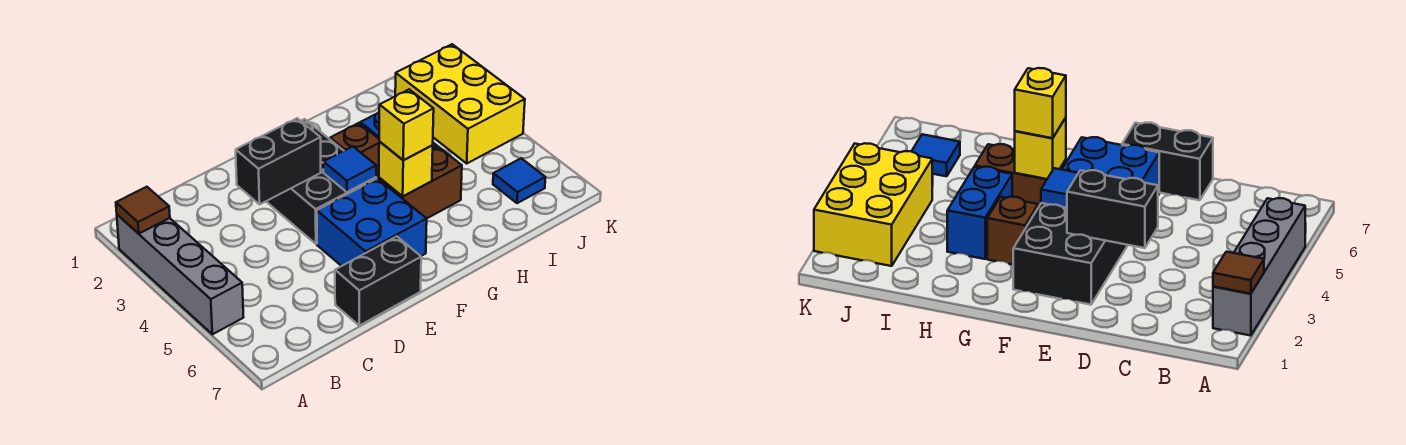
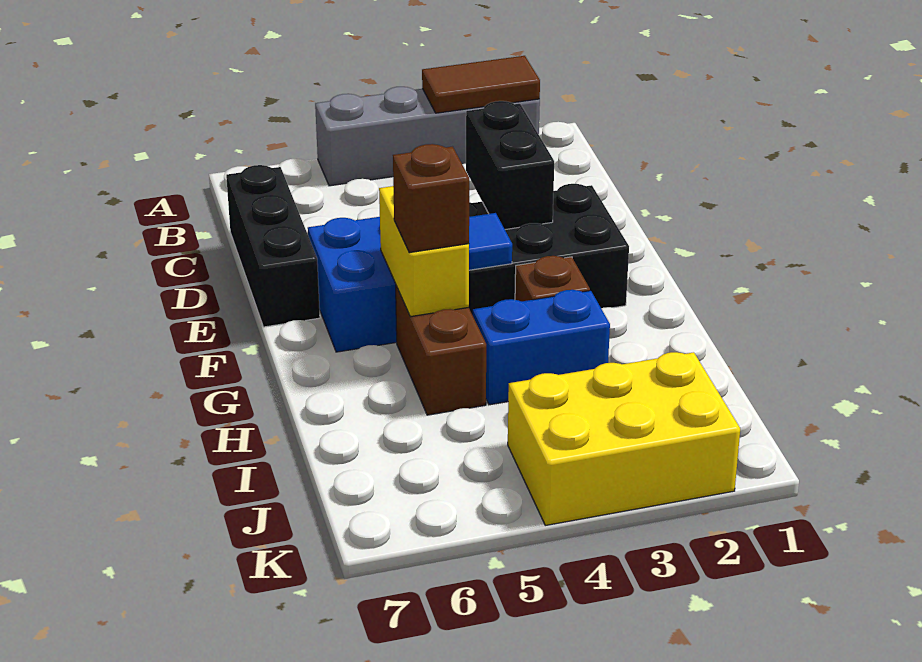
brown tile A2 level 2 -> brown tile A2:A3 level 2
black brick D7:E7 level 1 -> black brick C7:E7 level 1
yellow brick G5 level 2 -> yellow brick F5:G5 level 2
yellow brick G5 level 3 -> brown brick G5 level 3
blue tile J6 level 1 -> none

